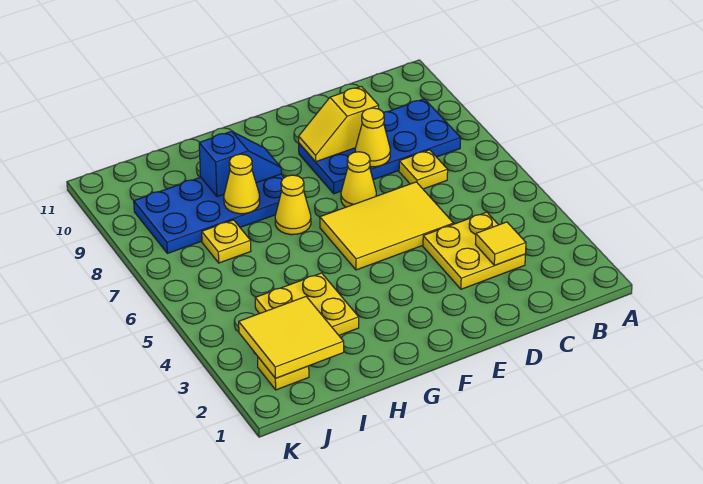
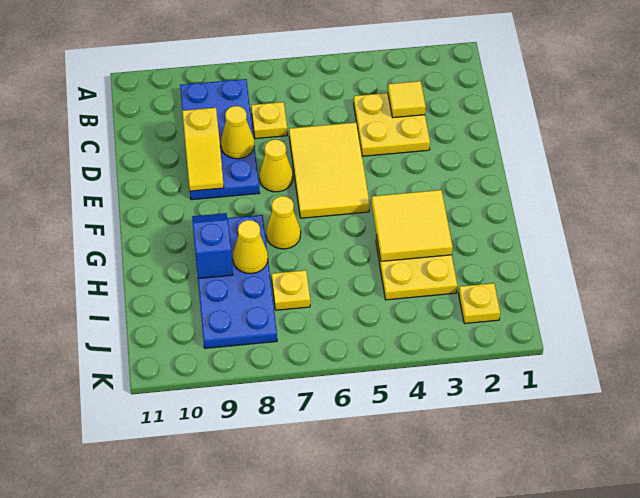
yellow tile I2:J3 level 2 -> yellow tile G3:H4 level 2

